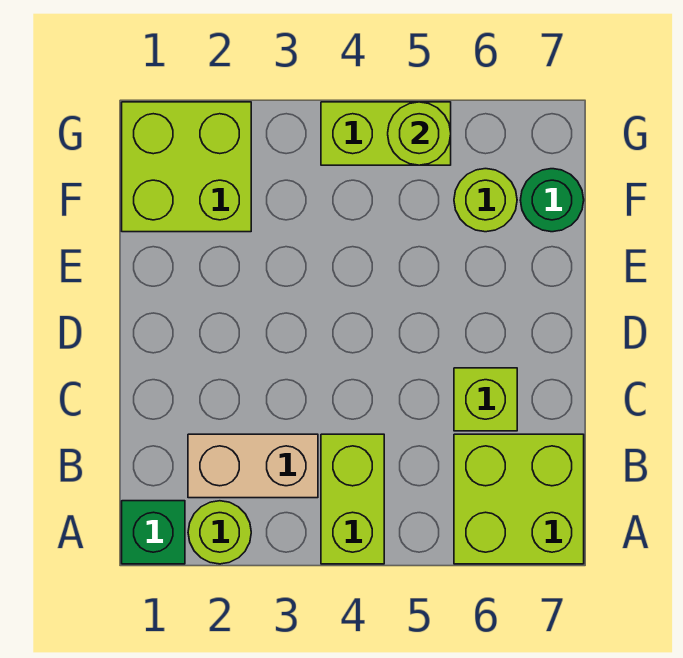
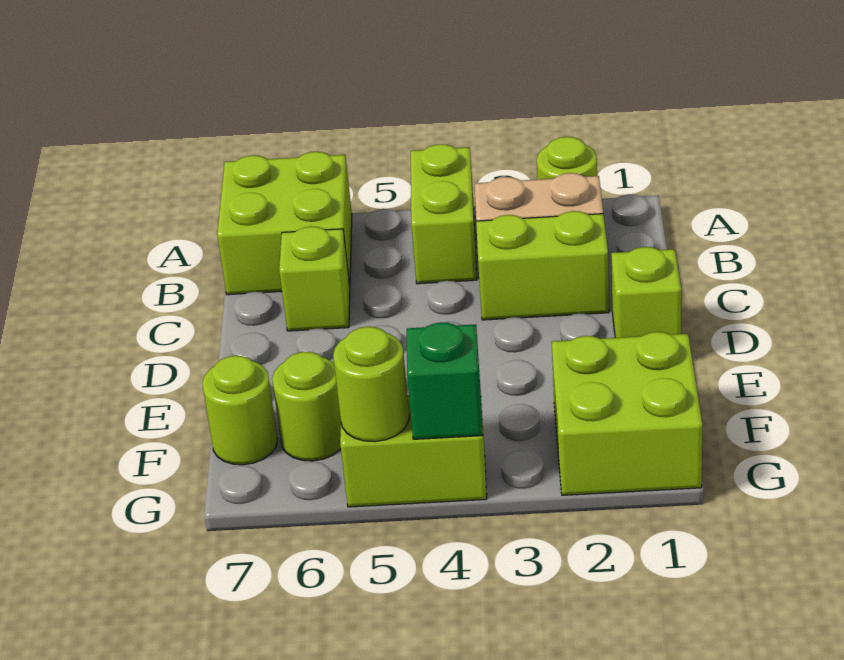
green brick A1 level 1 -> green brick G4 level 2
none -> lime brick C2:C3 level 1
none -> lime brick D1 level 1
green round brick F7 level 1 -> lime round brick F7 level 1

